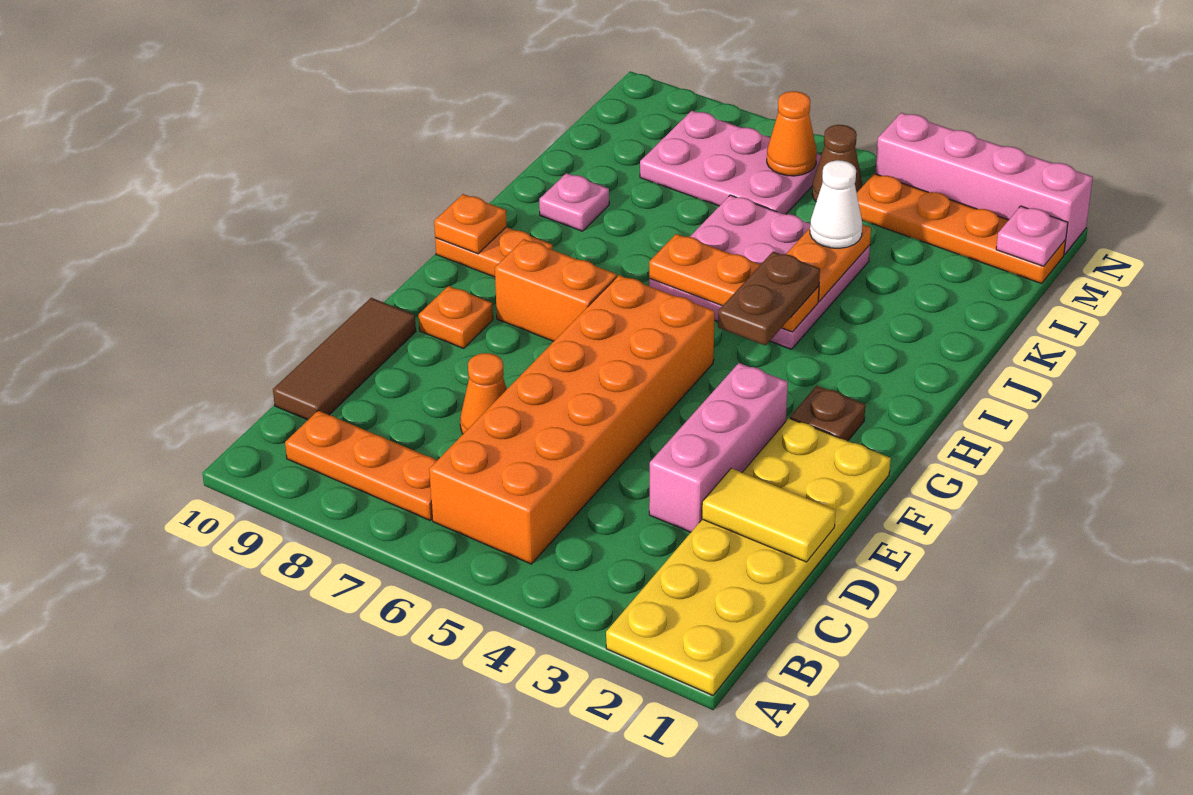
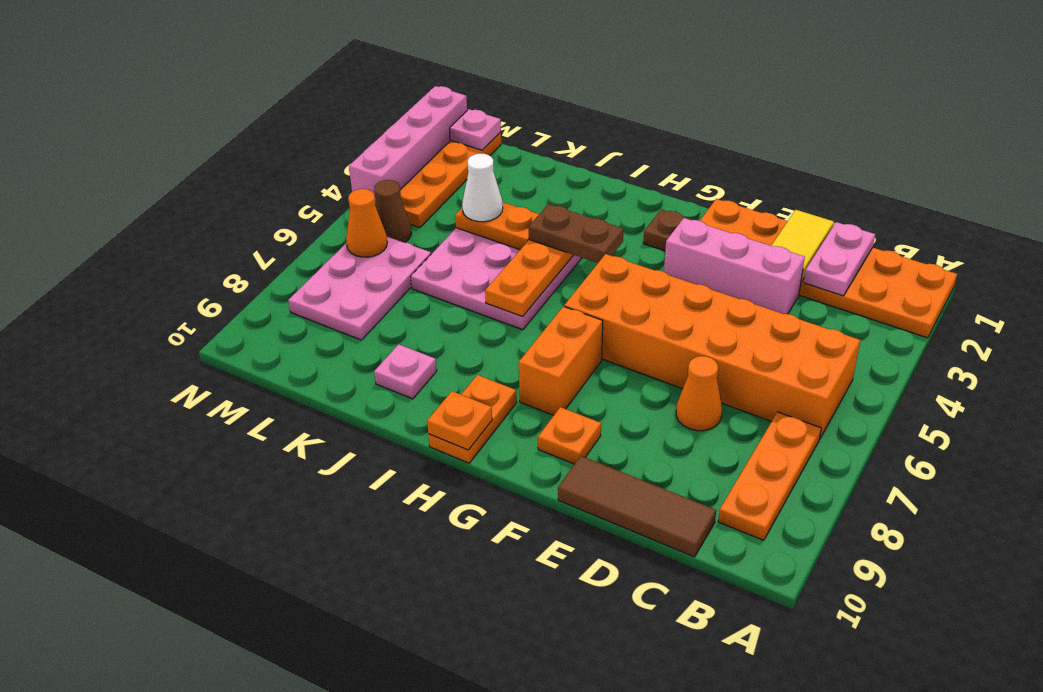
yellow plate A1:F2 level 1 -> orange plate A1:F2 level 1
none -> pink plate C1:C2 level 2

